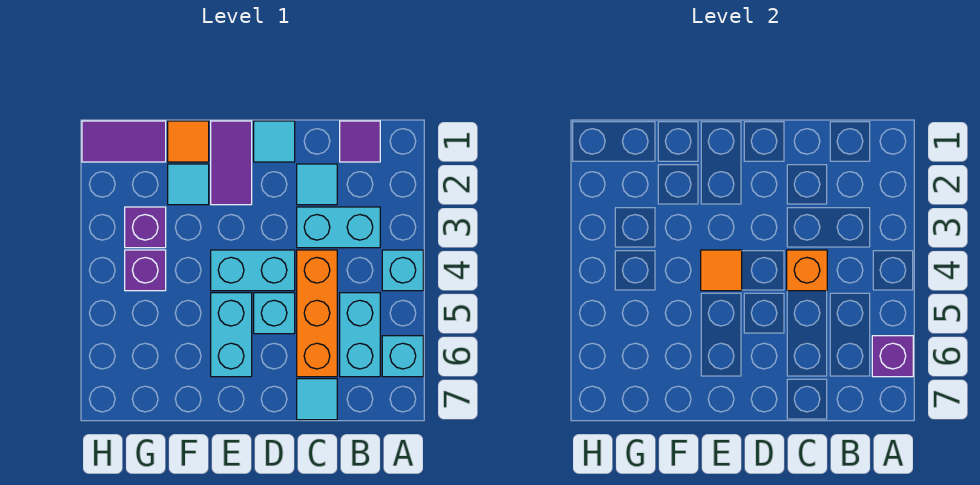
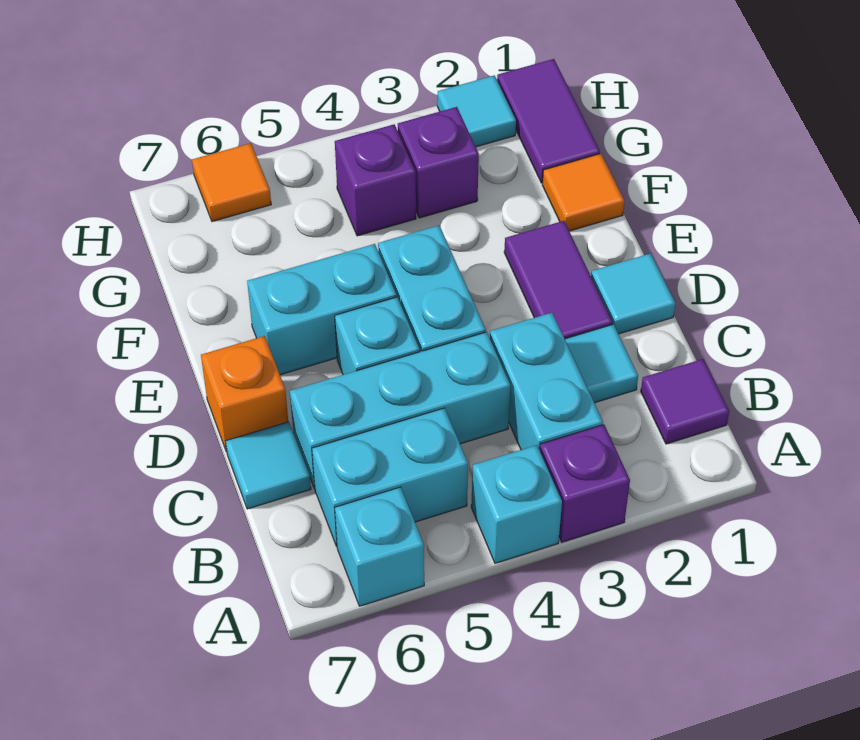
purple brick A6 level 2 -> purple brick A3 level 1
orange brick C4:C6 level 1 -> cyan brick C4:C6 level 1
orange brick C4 level 2 -> orange brick D7 level 1
purple tile E1:E2 level 1 -> purple tile D2:E2 level 1
orange tile E4 level 2 -> orange tile H6 level 1
cyan tile F2 level 1 -> cyan tile H2 level 1

